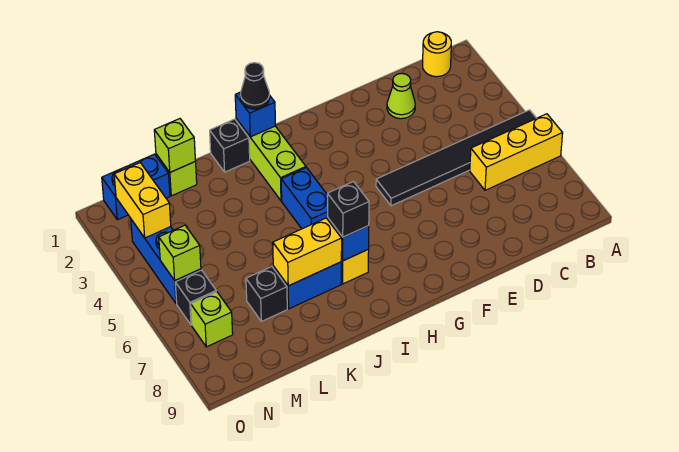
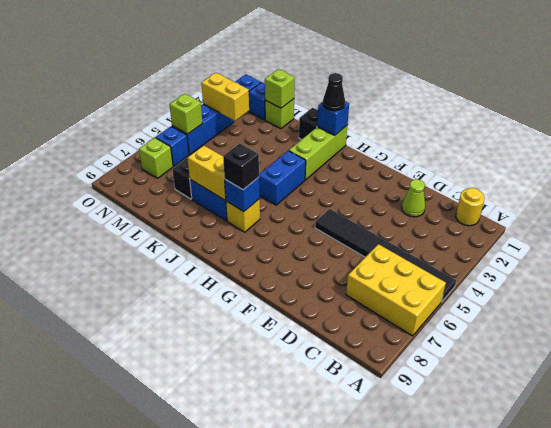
yellow brick A6:C6 level 1 -> yellow brick A6:C7 level 1
yellow brick N2:N3 level 2 -> yellow brick M3:N3 level 2
black brick N6 level 1 -> blue brick N6 level 1

